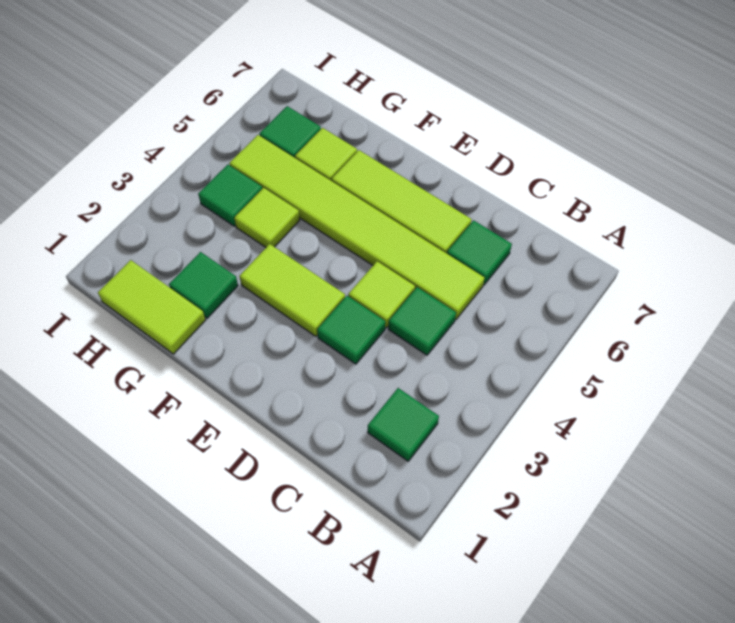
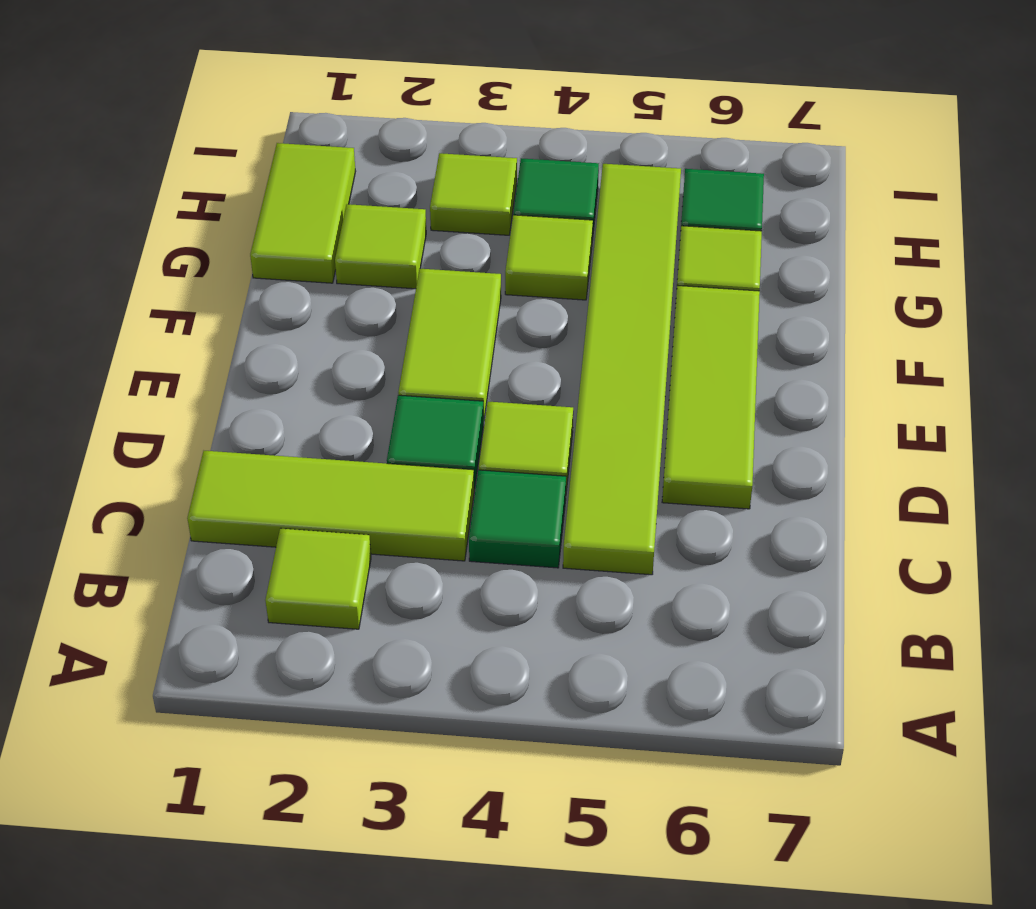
green tile B2 level 1 -> lime tile B2 level 1
none -> lime tile C1:C3 level 1
green tile C6 level 1 -> none
green tile G2 level 1 -> lime tile G2 level 1
none -> lime tile H3 level 1

